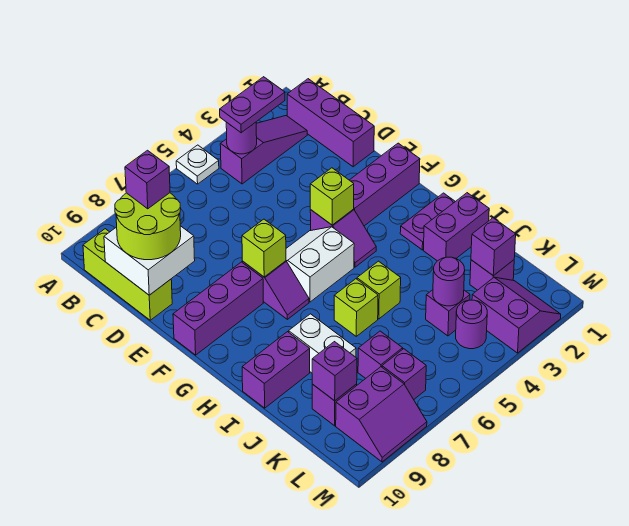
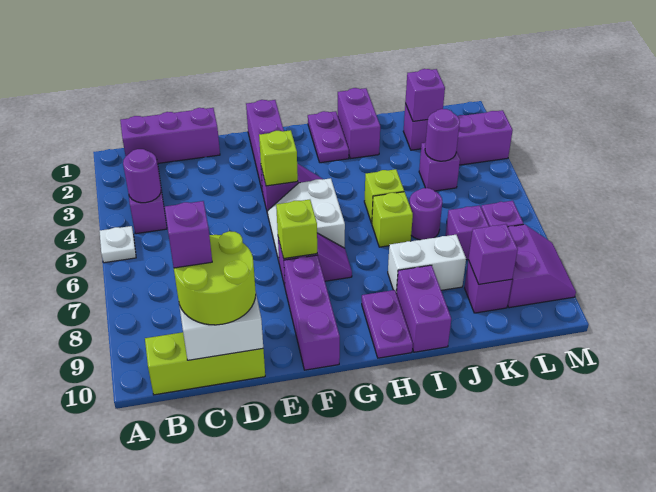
purple plate B3:B4 level 3 -> purple plate H9:H10 level 1
purple round brick L4 level 1 -> purple round brick J6 level 1

